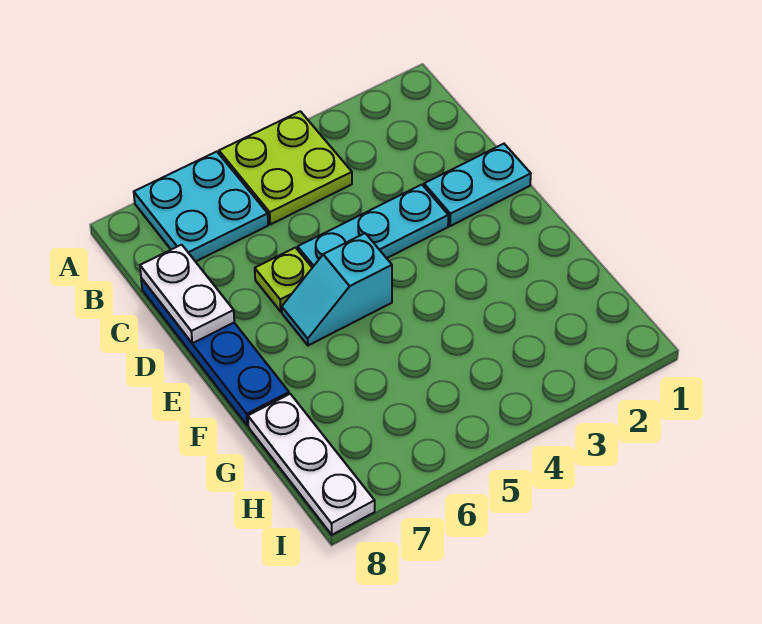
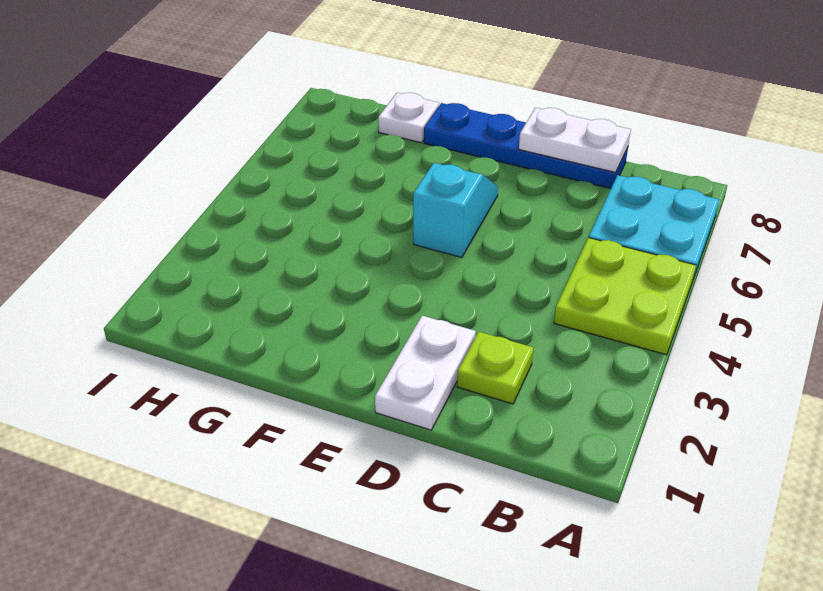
cyan plate D1:D2 level 1 -> white plate D1:D2 level 1
cyan plate D3:D5 level 1 -> none
lime plate D6 level 1 -> lime plate C2 level 1
white plate G8:I8 level 1 -> white plate G8 level 1

